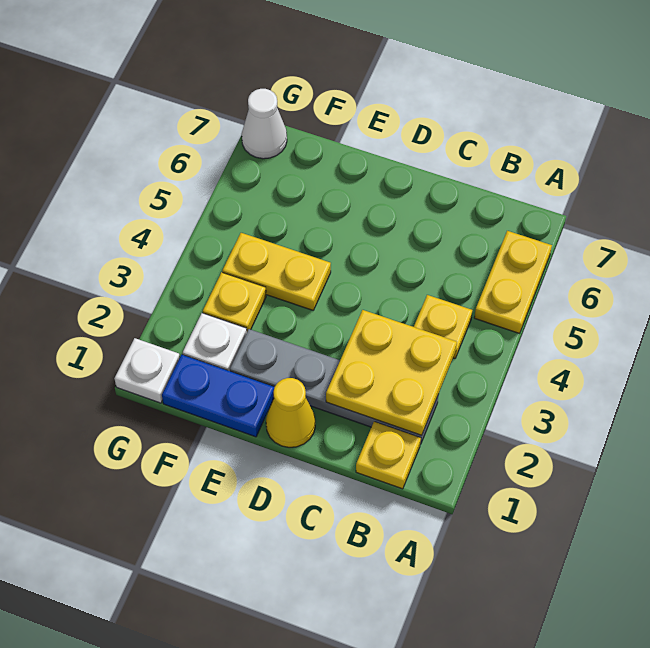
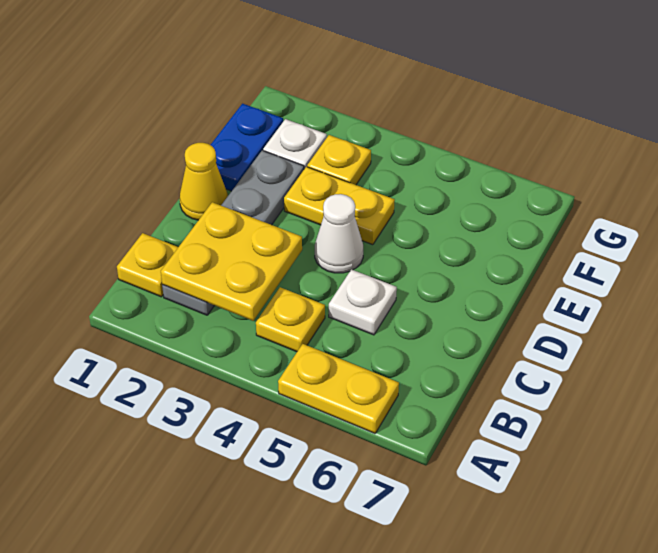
yellow plate E4:F4 level 1 -> yellow plate E3:E4 level 1
white plate G1 level 1 -> white plate C5 level 1
white cone G7 level 1 -> white cone D4 level 1

